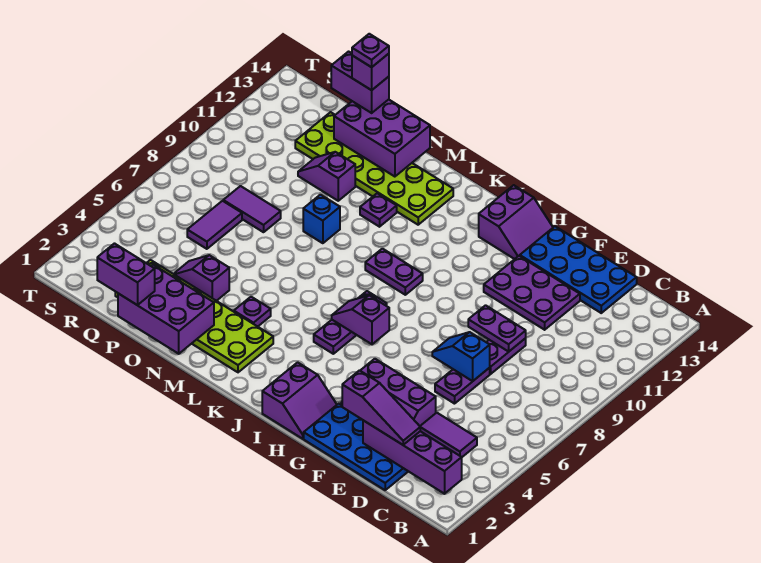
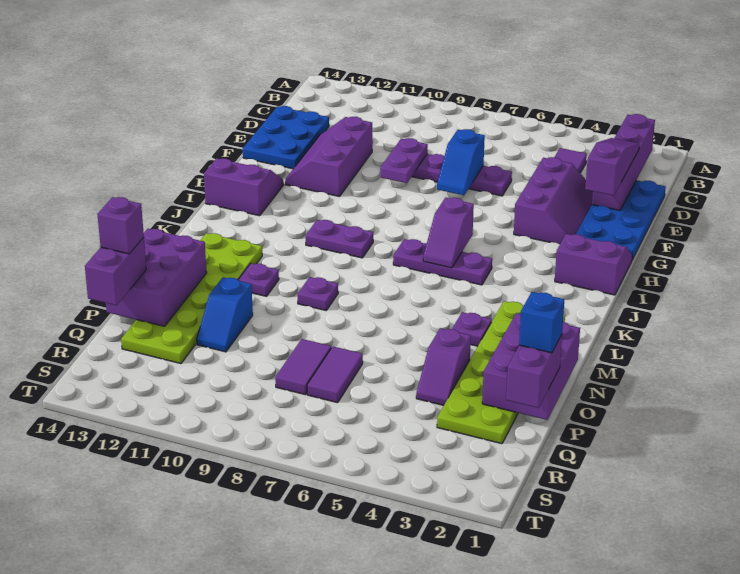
blue plate D13:G14 level 1 -> blue plate D13:F14 level 1
purple plate E11:G12 level 1 -> purple slope E11:G12 level 1 top 11
purple plate J9:K9 level 1 -> purple plate J9:J10 level 1
blue brick N9 level 1 -> blue brick P1 level 4
purple slope O11:P11 level 1 top O -> blue slope O11:P11 level 1 top O
purple plate P14 level 5 -> purple plate M9 level 1
purple tile Q6:Q7 level 1 -> purple tile P7:Q7 level 1

